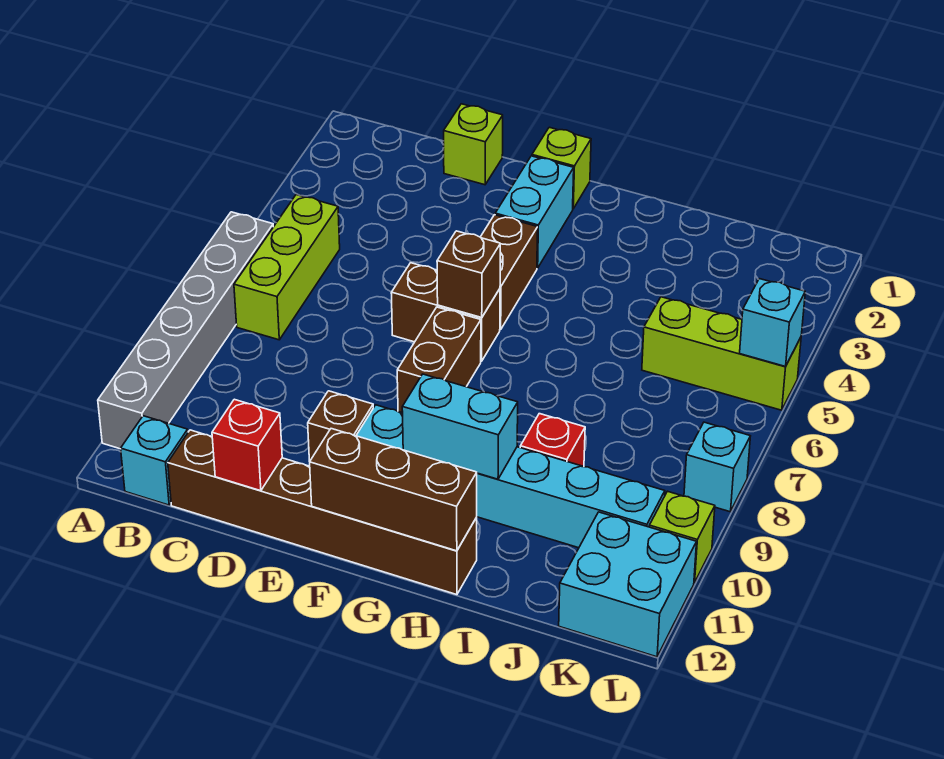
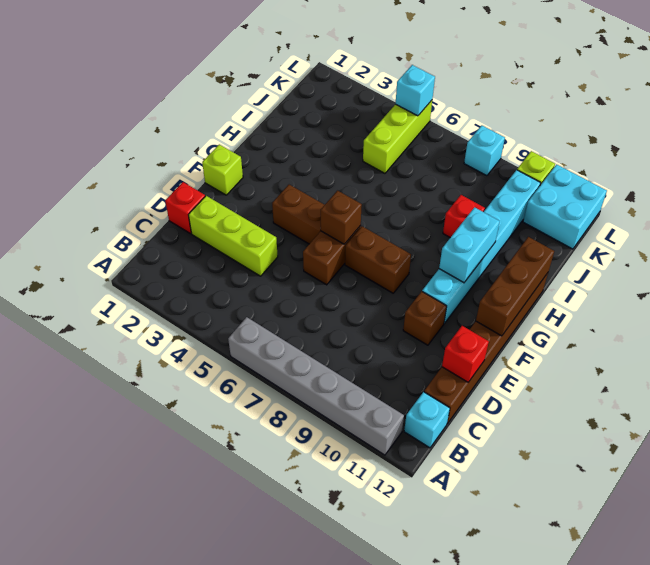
lime brick B5:B7 level 1 -> lime brick D2:D4 level 1
lime brick D1 level 1 -> red brick D1 level 1
cyan brick F2:F3 level 1 -> none

